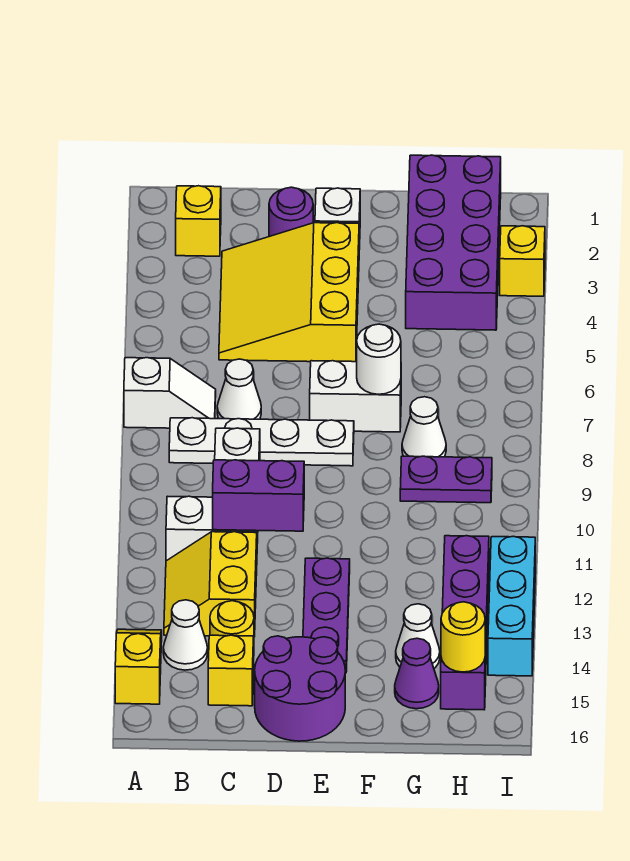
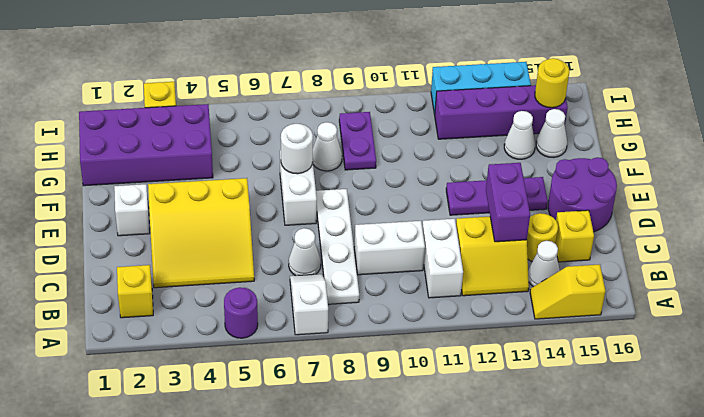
purple brick C11:D11 level 2 -> purple brick C13:D13 level 2
purple round brick D2 level 1 -> purple round brick A5 level 1
purple cone G15 level 1 -> white cone G15 level 1

